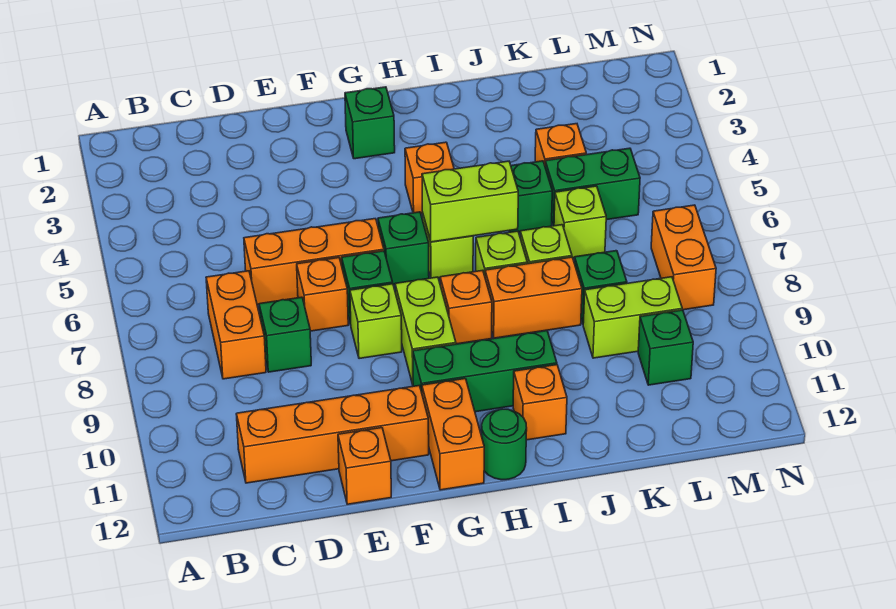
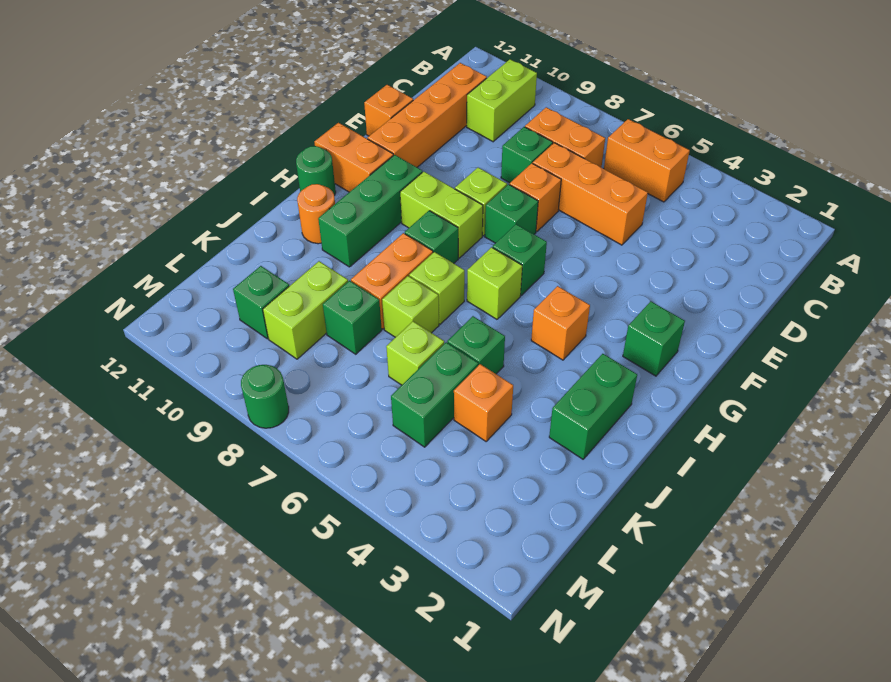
orange brick D6:F6 level 1 -> orange brick D5:D7 level 1
lime brick H6:I6 level 2 -> lime brick B10:C10 level 1
orange brick H8 level 1 -> green brick H8 level 1
none -> green brick I2:J2 level 1
orange brick I11 level 1 -> orange round brick I11 level 1
orange brick M7:M8 level 1 -> orange brick B5:B6 level 1
none -> green round brick N8 level 1

